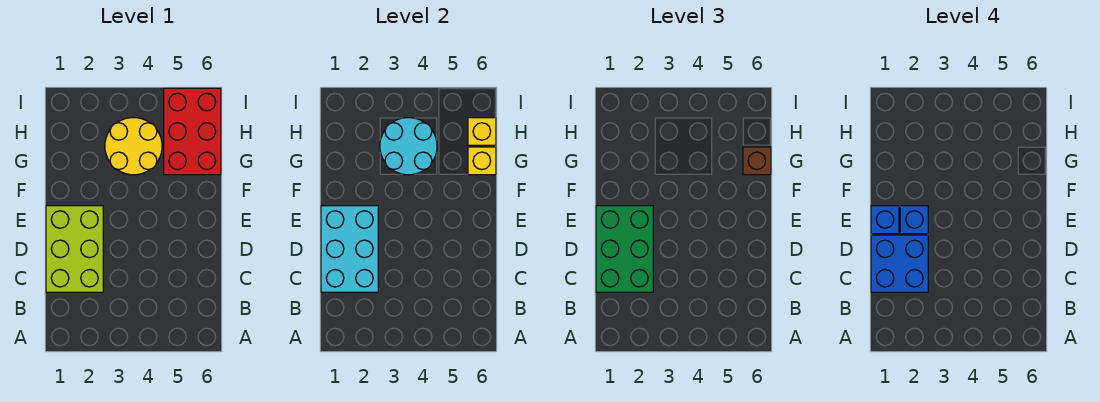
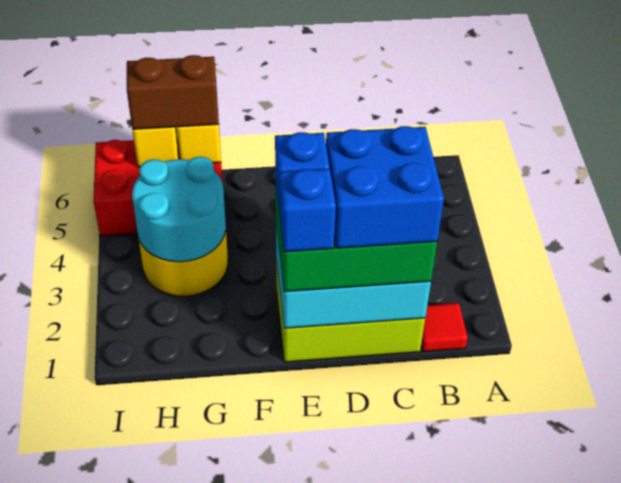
none -> red tile B1 level 1
brown brick G6 level 3 -> brown brick G6:H6 level 3

